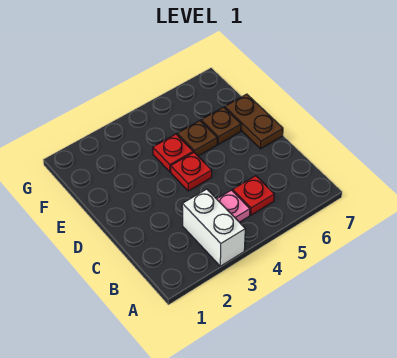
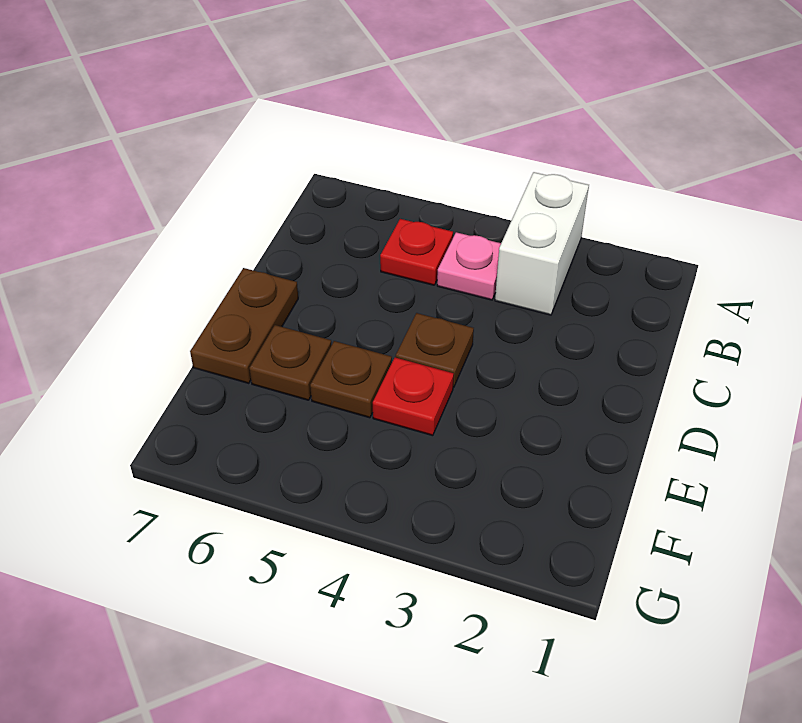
red plate D4 level 1 -> brown plate D4 level 1

